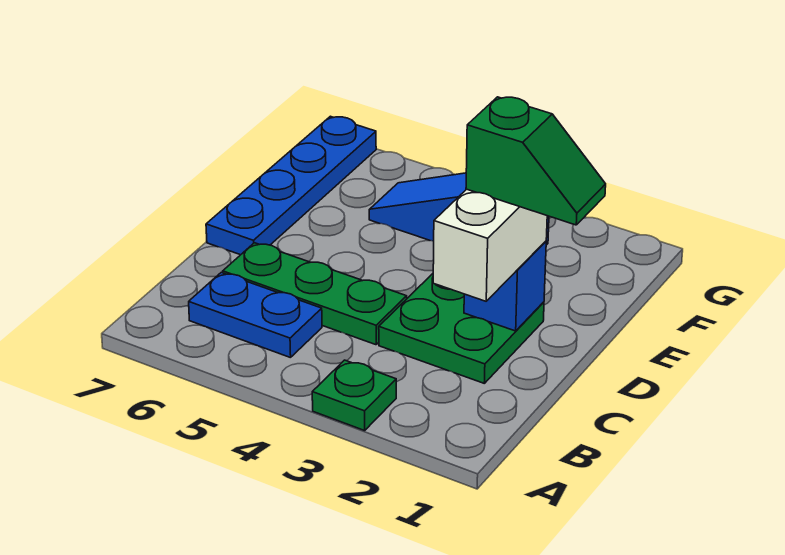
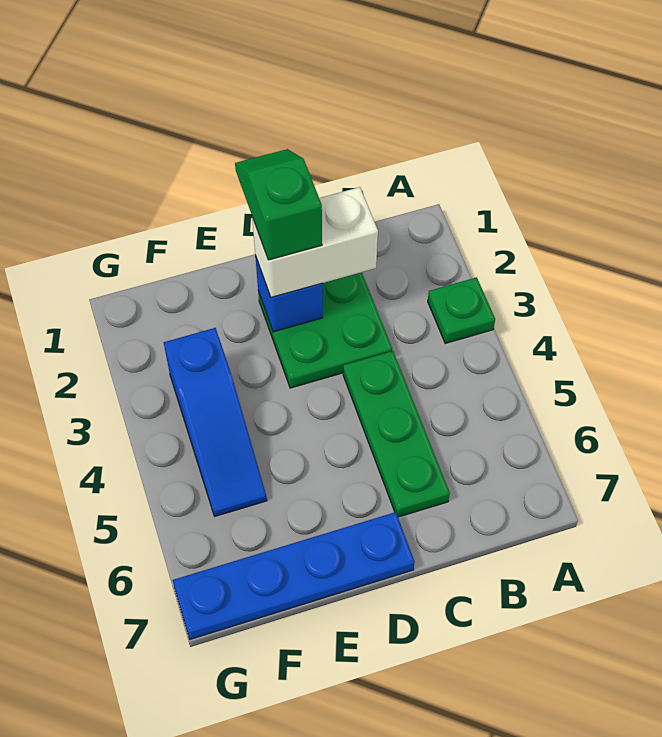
blue plate B5:B6 level 1 -> none

